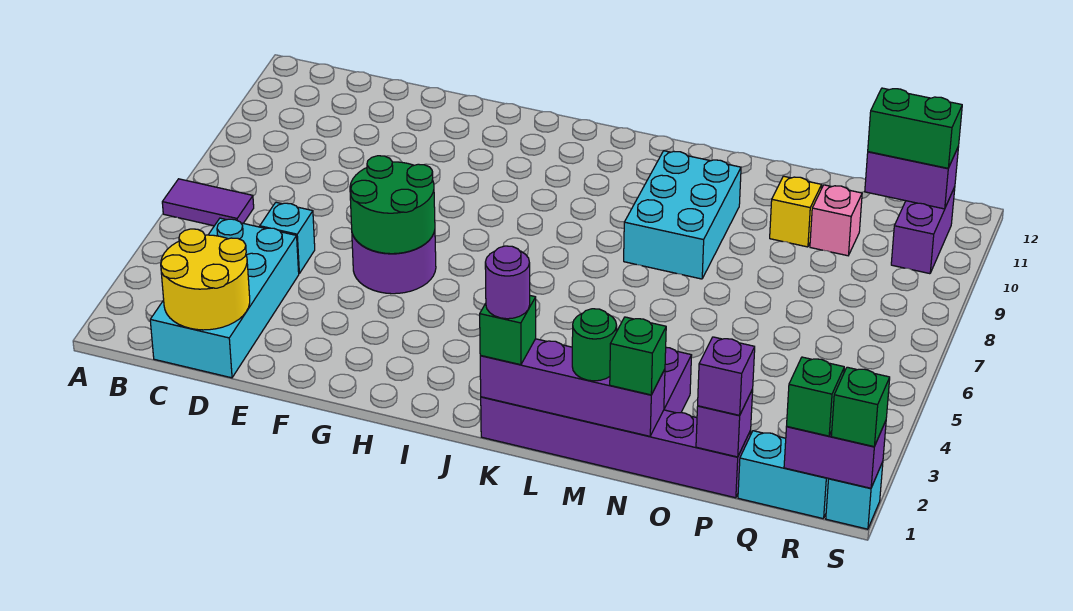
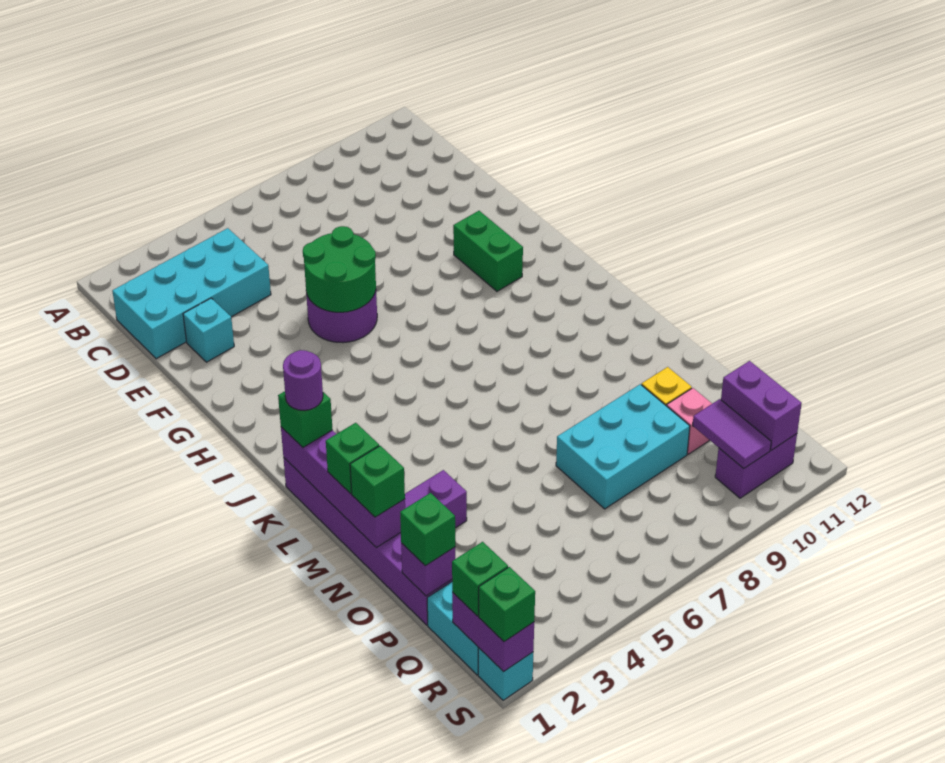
purple tile A6:B6 level 1 -> purple tile Q10:R10 level 2
yellow round brick C1:D2 level 2 -> none
cyan brick D5 level 1 -> cyan brick E2 level 1
cyan brick L8:M10 level 1 -> cyan brick O7:P9 level 1
green round brick M1 level 3 -> green brick M1 level 3
purple brick P1 level 3 -> green brick P1 level 3
green brick Q11:R11 level 3 -> green brick G10:H10 level 1

